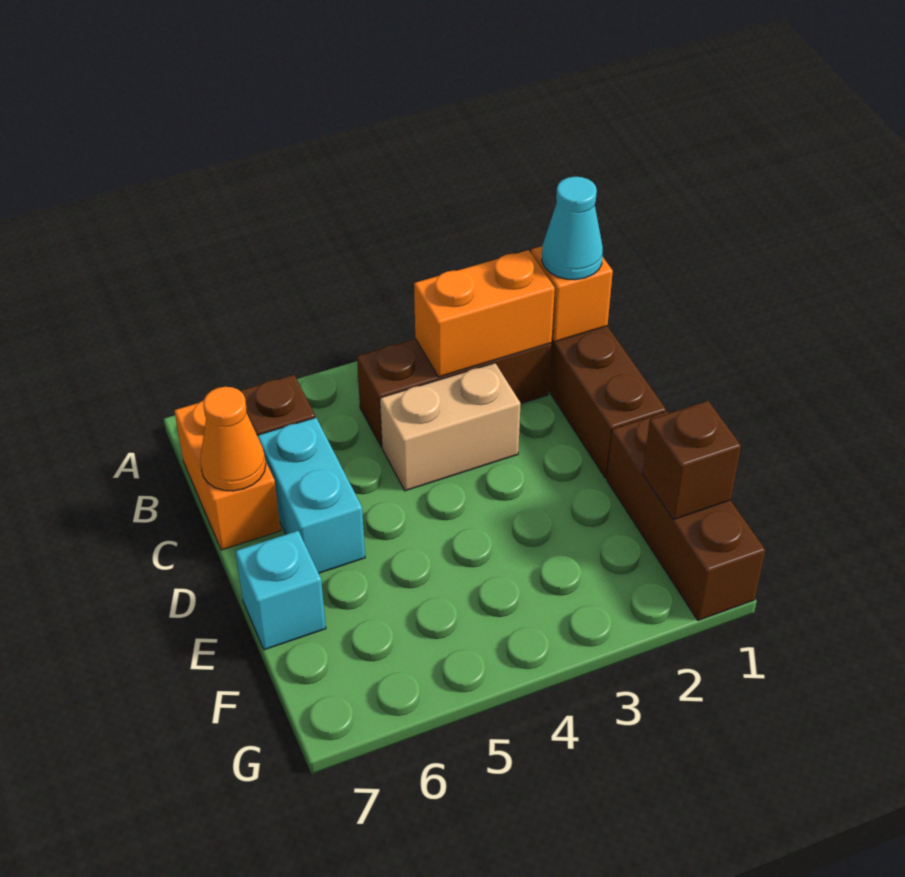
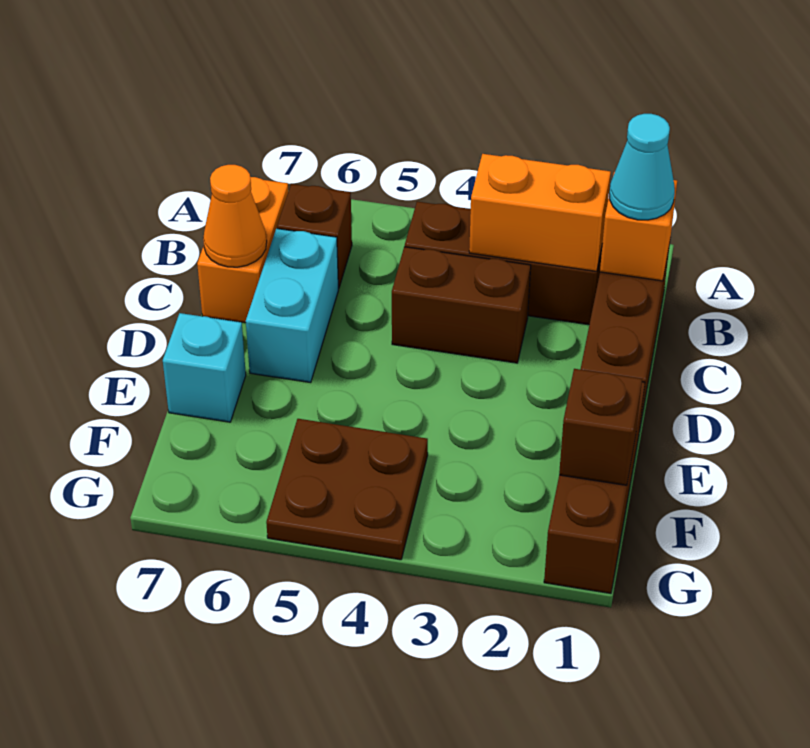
tan brick C3:C4 level 1 -> brown brick C3:C4 level 1
none -> brown plate F4:G5 level 1

